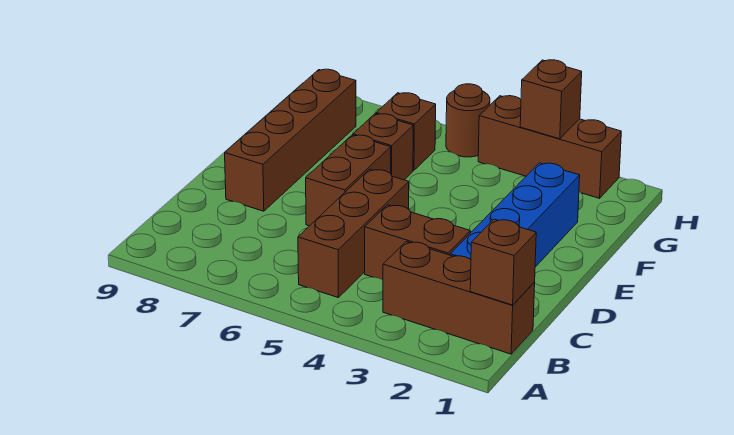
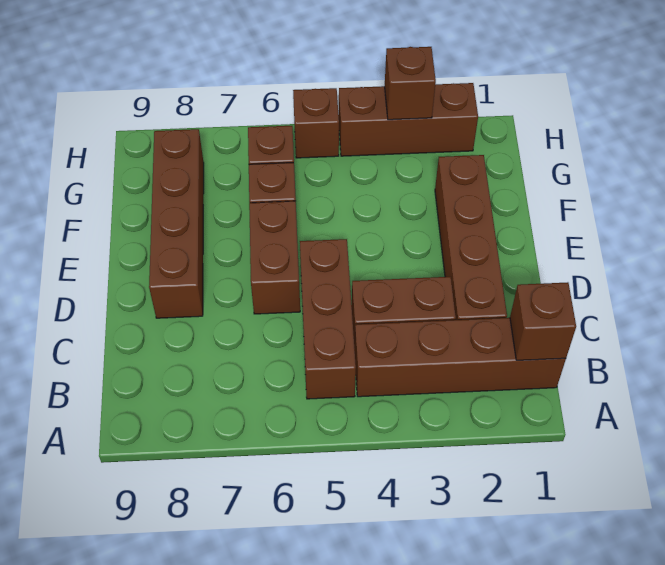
brown brick B1:B3 level 1 -> brown brick B1:B4 level 1
blue brick C2:F2 level 1 -> brown brick C2:F2 level 1
brown round brick H5 level 1 -> brown brick H5 level 1

